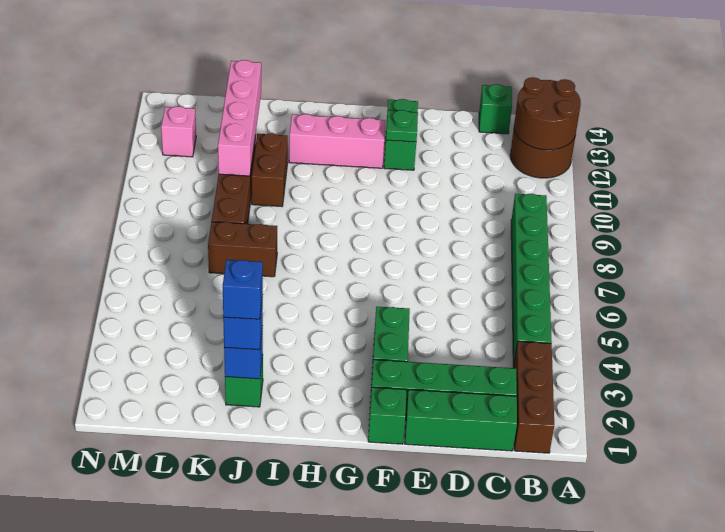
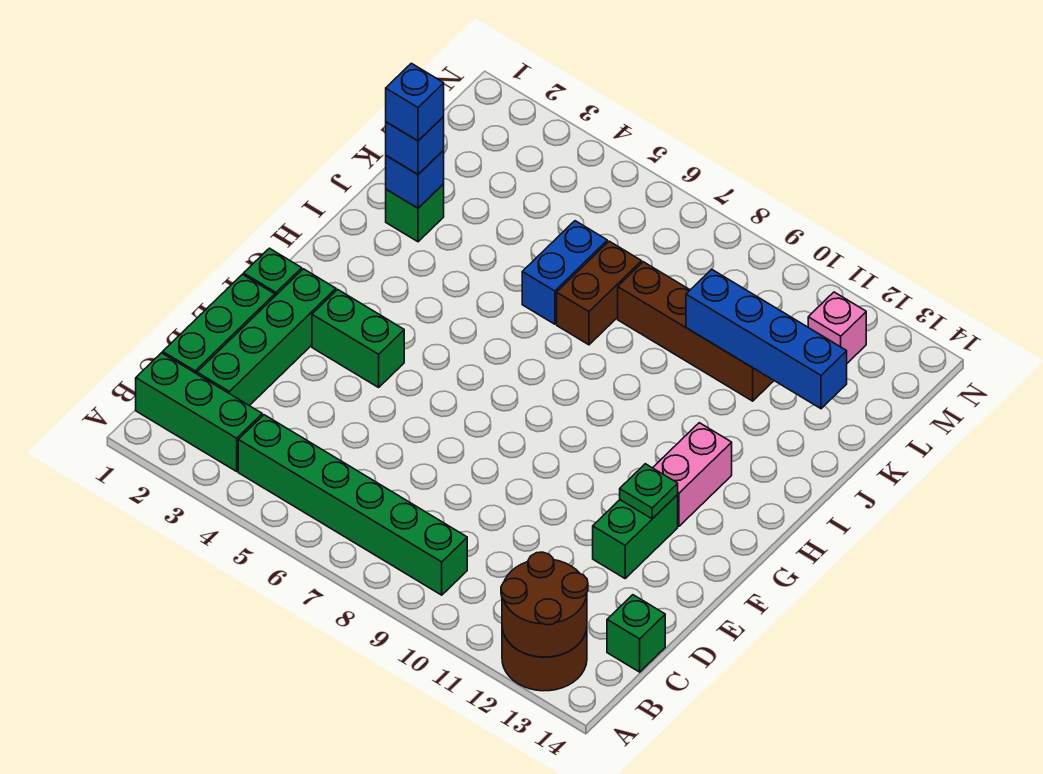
brown brick B1:B3 level 1 -> green brick B1:B3 level 1
green brick F12:F13 level 1 -> green brick E12:F12 level 1
pink brick G12:I12 level 1 -> pink brick G12:H12 level 1
none -> blue brick J6:K6 level 1
brown brick J10:J11 level 1 -> none
pink brick K10:K13 level 2 -> blue brick K10:K13 level 2

